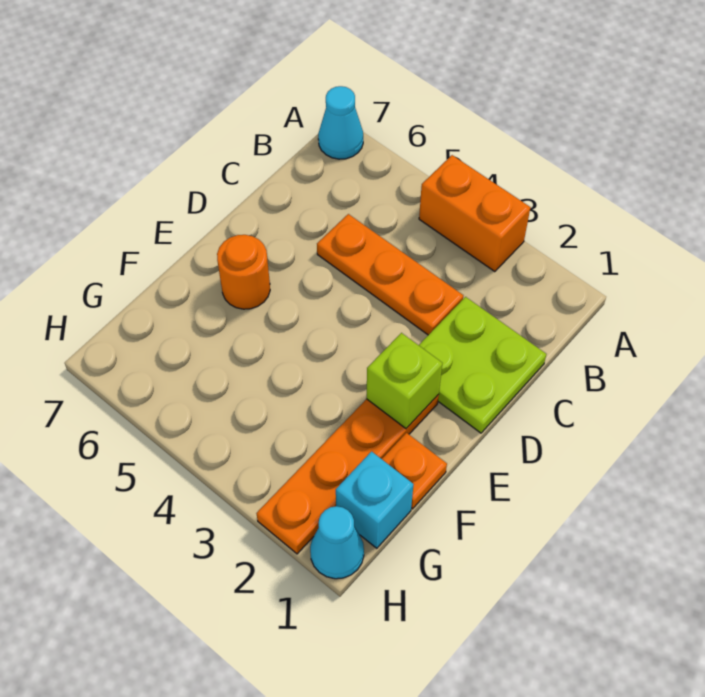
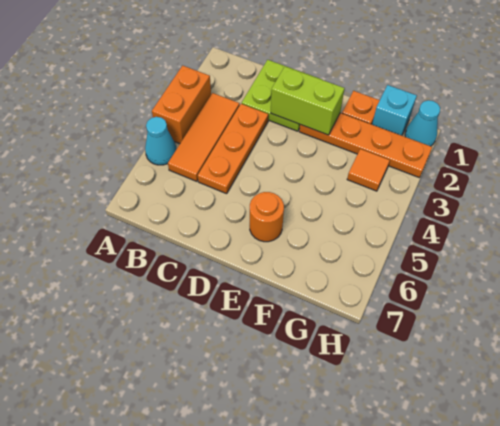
cyan cone A7 level 1 -> cyan cone A5 level 1
none -> orange tile B3:B5 level 1
lime brick E2 level 2 -> lime brick D2:E2 level 2
none -> orange tile G3 level 1

